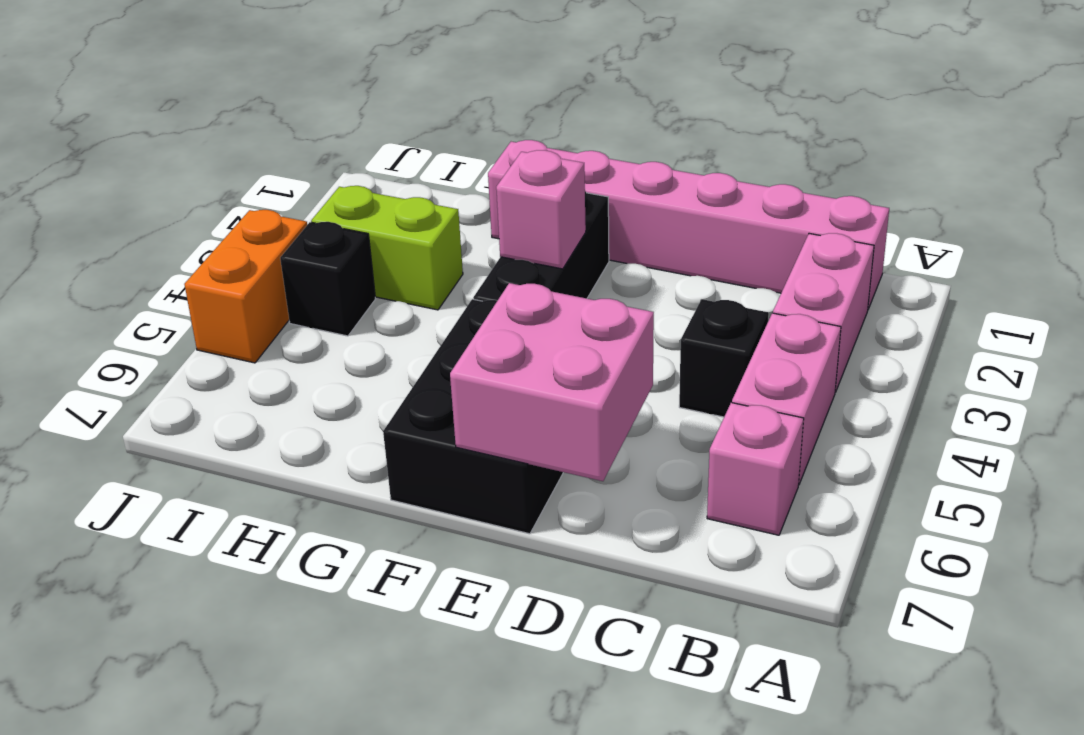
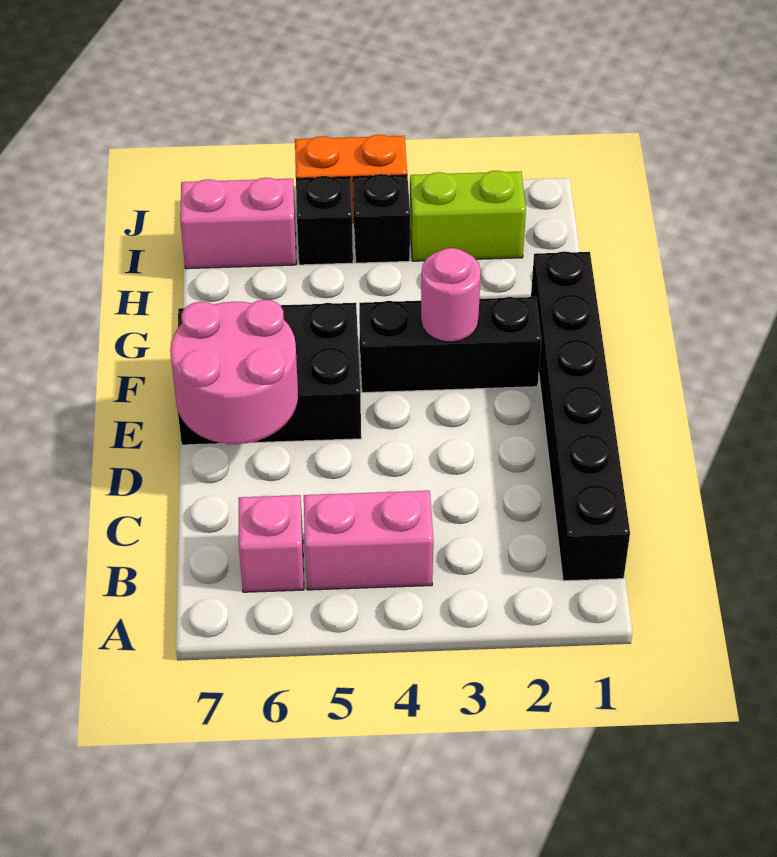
pink brick B1:G1 level 1 -> black brick B1:G1 level 1
pink brick B2:B3 level 1 -> pink brick I6:I7 level 1
black brick C4 level 1 -> black brick I5 level 1
pink brick D6:E7 level 2 -> pink round brick D6:E7 level 2
pink brick F3 level 2 -> pink round brick F3 level 2
lime brick H3:I3 level 1 -> lime brick I2:I3 level 1

